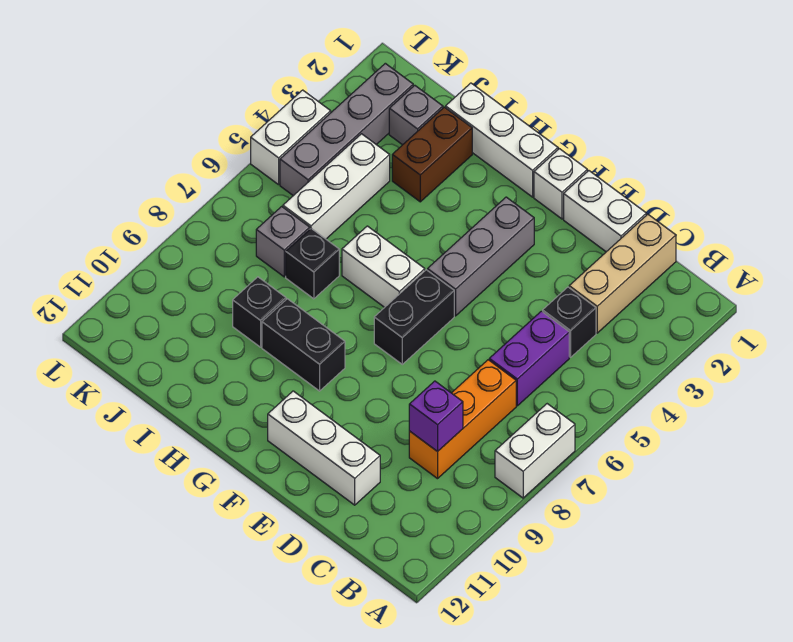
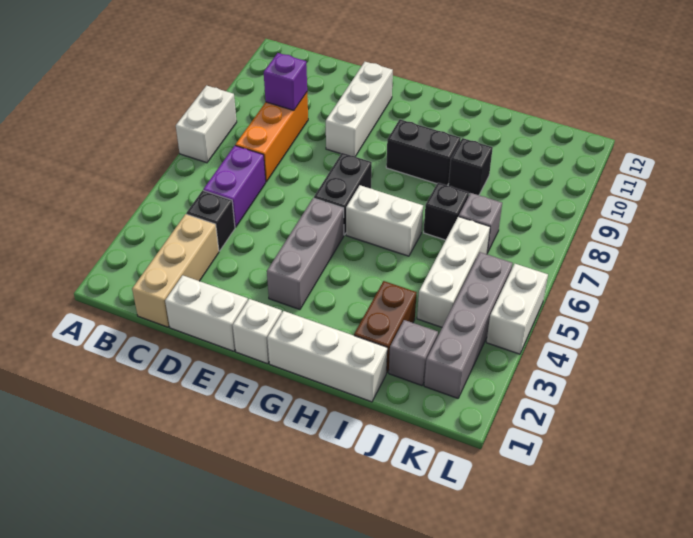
white brick D11:F11 level 1 -> white brick E9:E11 level 1

